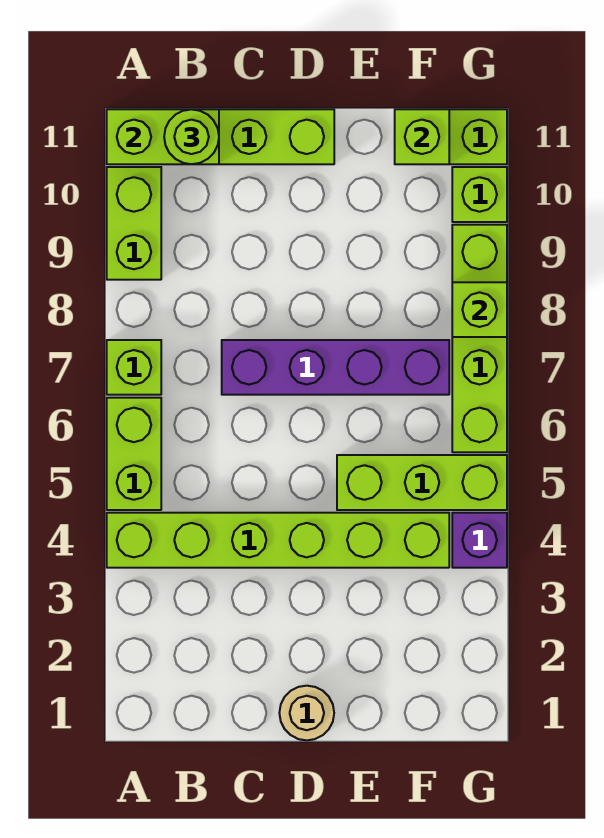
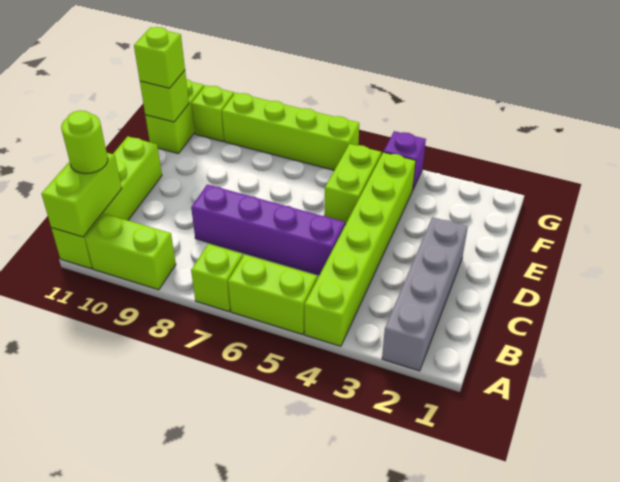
none -> grey brick A2:D2 level 1
purple brick C7:F7 level 1 -> purple brick C5:C8 level 1
tan round brick D1 level 1 -> none
lime brick E5:G5 level 1 -> lime brick E5:F5 level 1
lime brick G8 level 2 -> lime brick F11 level 3

